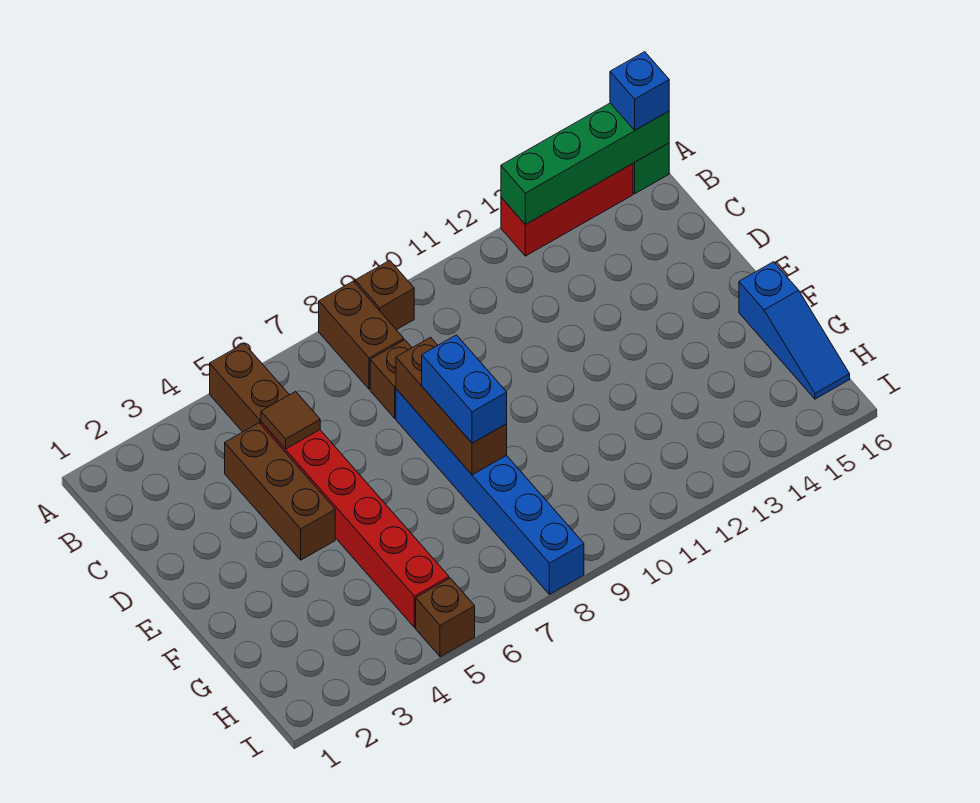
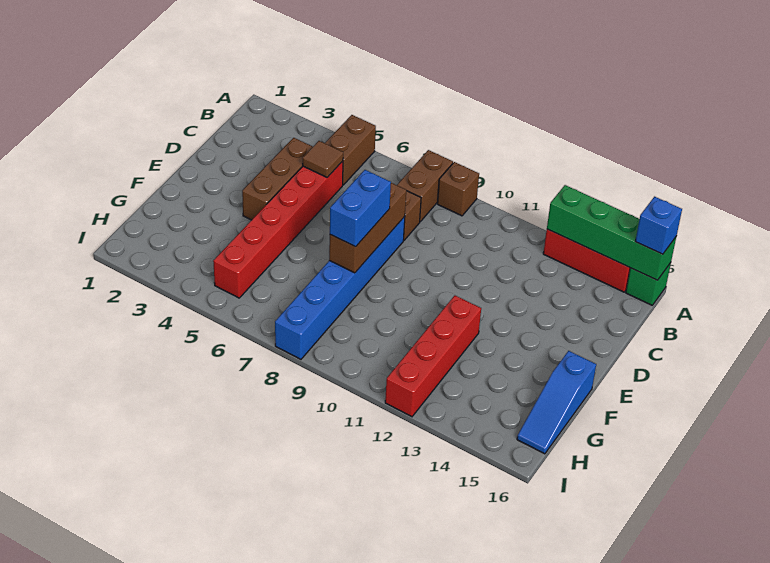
none -> red brick F12:I12 level 1
brown brick I5 level 1 -> none

